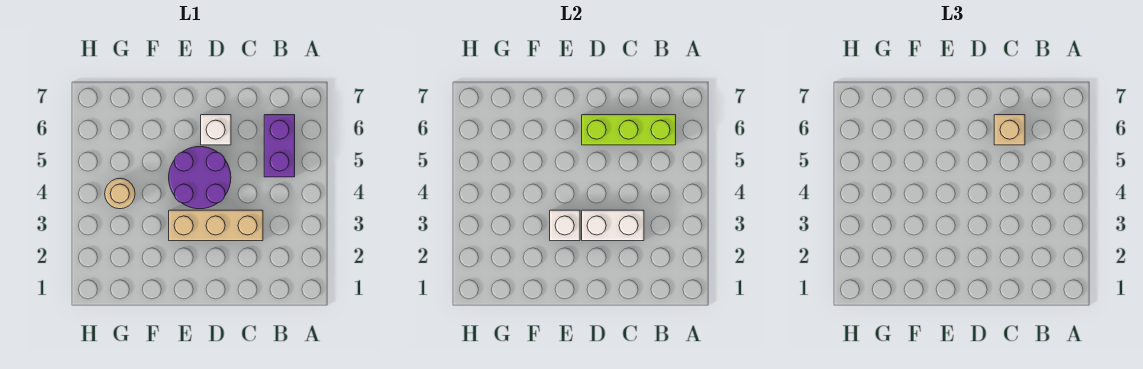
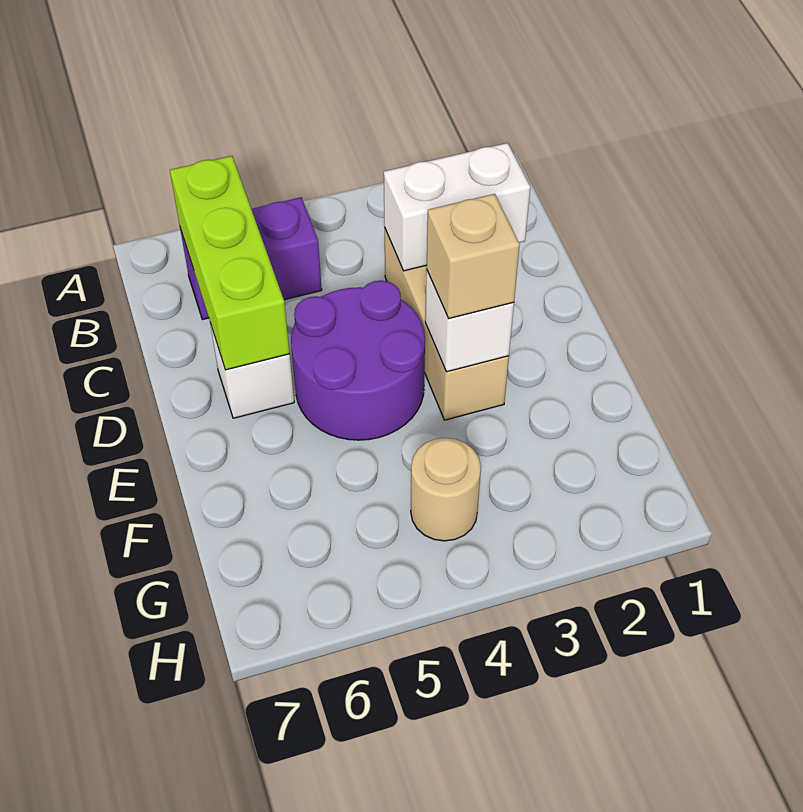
white brick C3:D3 level 2 -> white brick C2:C3 level 2
tan brick C6 level 3 -> tan brick E3 level 3

